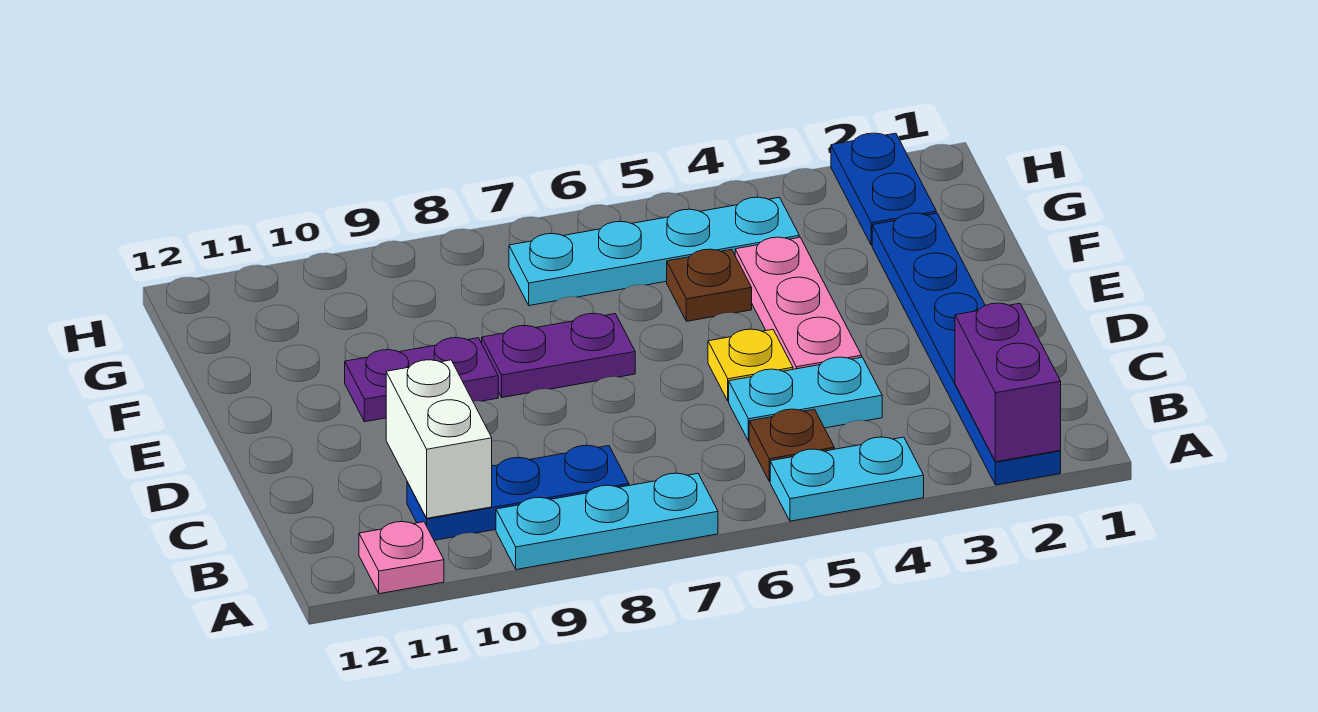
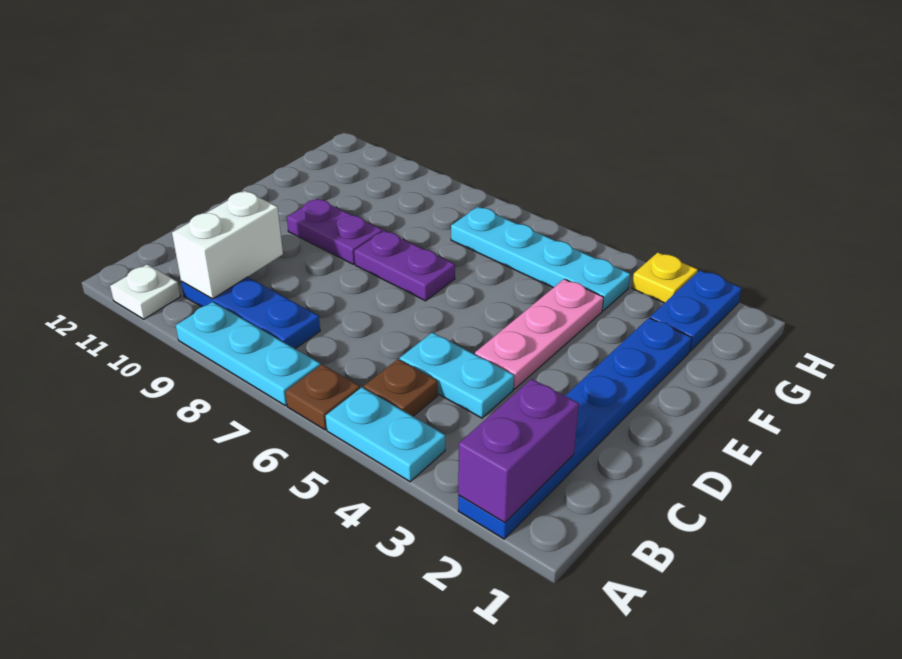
pink plate A11 level 1 -> white plate A11 level 1
yellow plate D5 level 1 -> yellow plate H3 level 1
brown plate F5 level 1 -> brown plate A6 level 1

